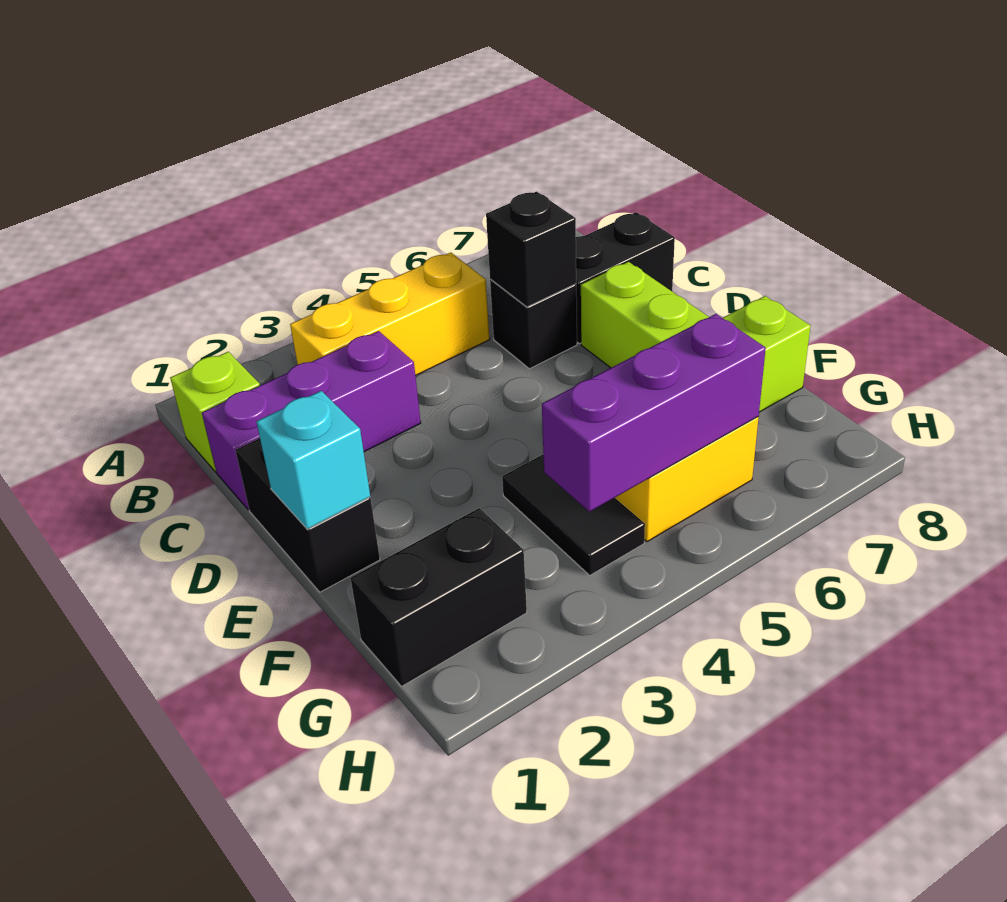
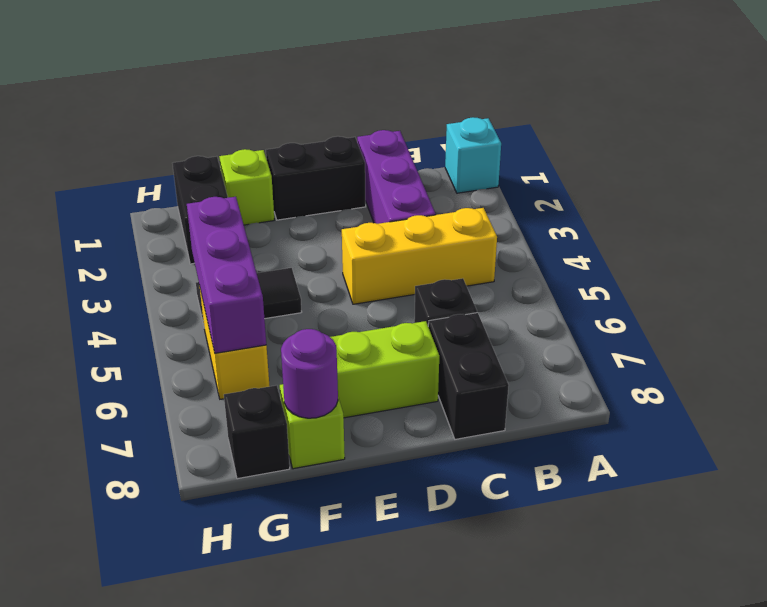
lime brick B1 level 1 -> lime brick F1 level 1
yellow brick B3:B5 level 1 -> yellow brick B4:D4 level 1
black brick C6 level 2 -> black brick G8 level 1
cyan brick E1 level 2 -> cyan brick A1 level 1
none -> purple round brick F8 level 2

